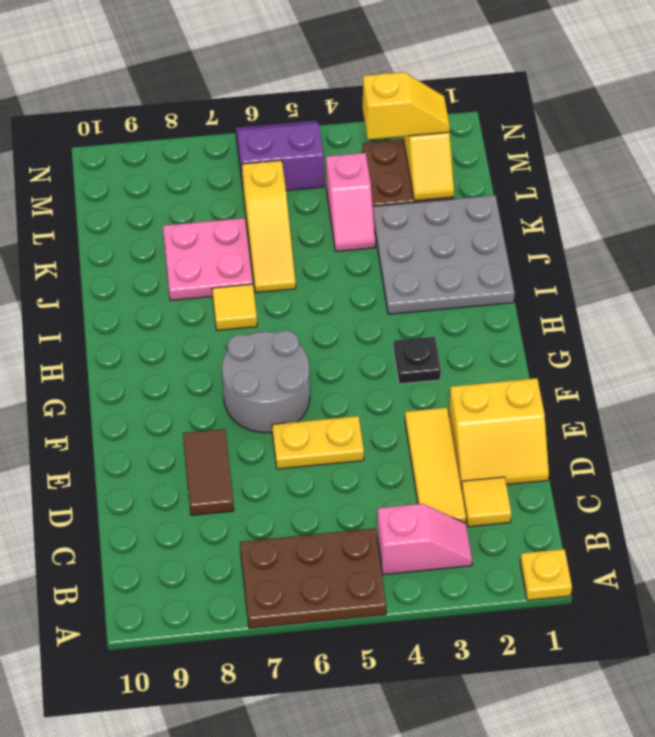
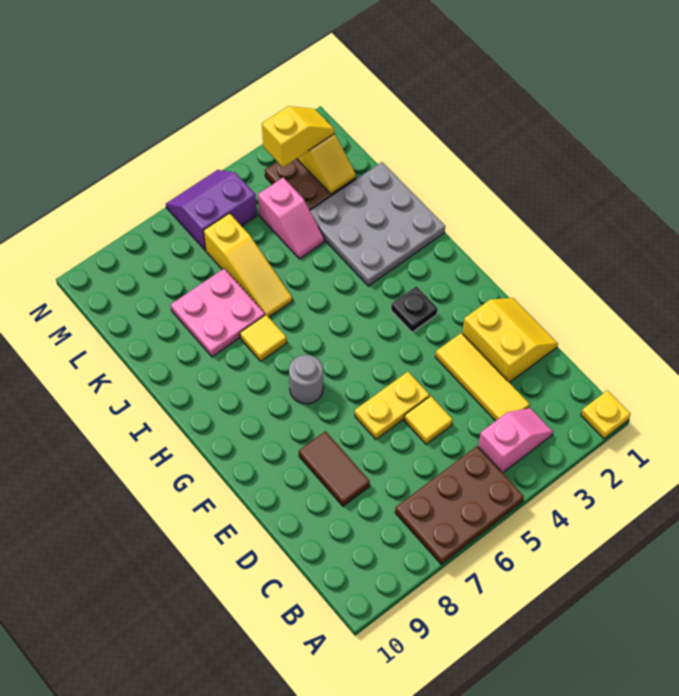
yellow tile C2 level 1 -> yellow tile D5 level 1
yellow slope D1:E2 level 1 top E -> yellow slope D1:E2 level 1 top 2
grey round brick F6:G7 level 1 -> grey round brick G7 level 1

